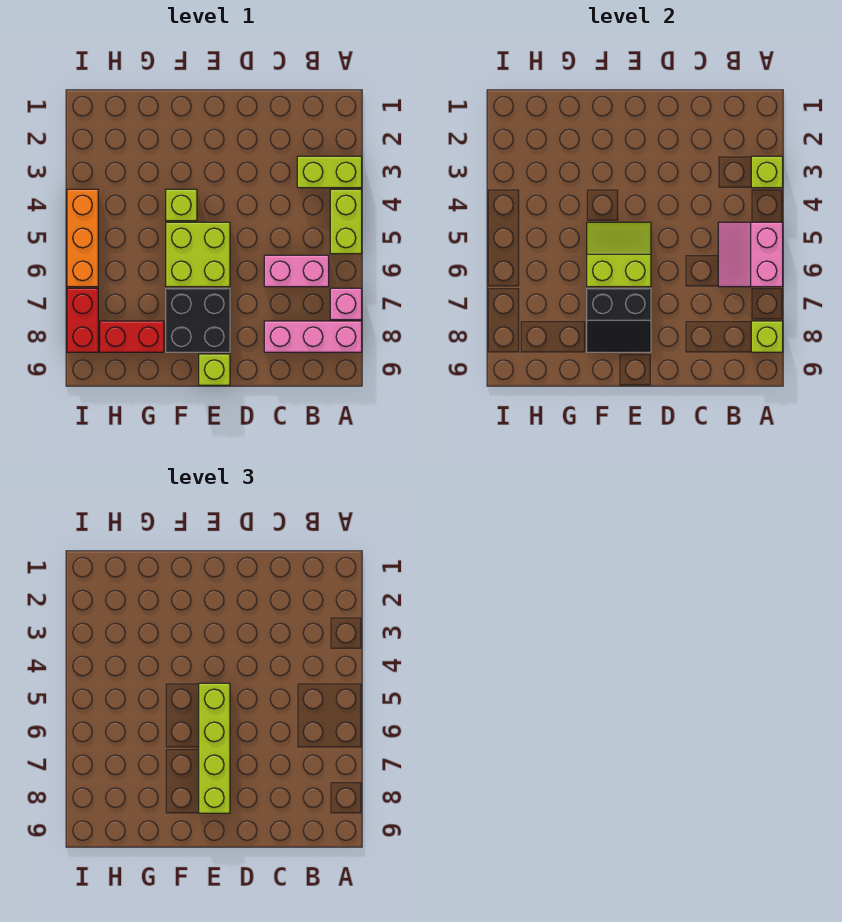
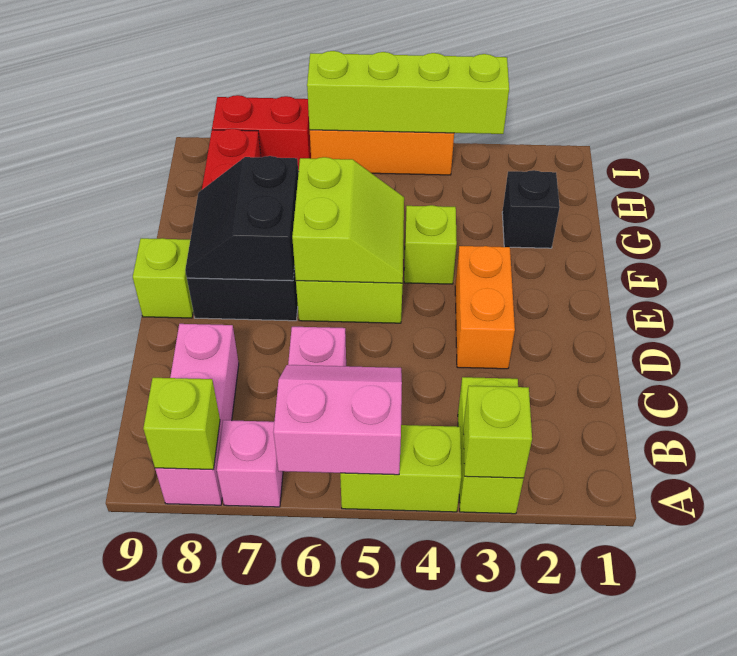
none -> orange brick D3:E3 level 1
lime brick E5:E8 level 3 -> lime brick I3:I6 level 2
none -> black brick G2 level 1

